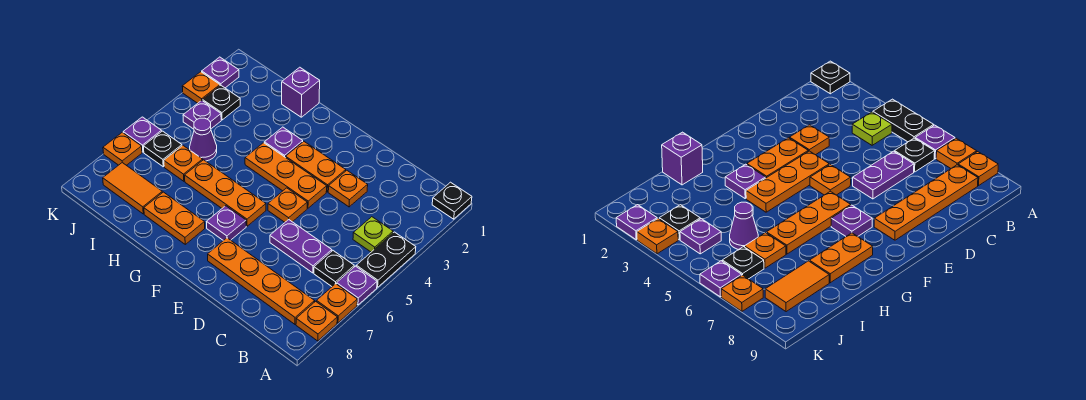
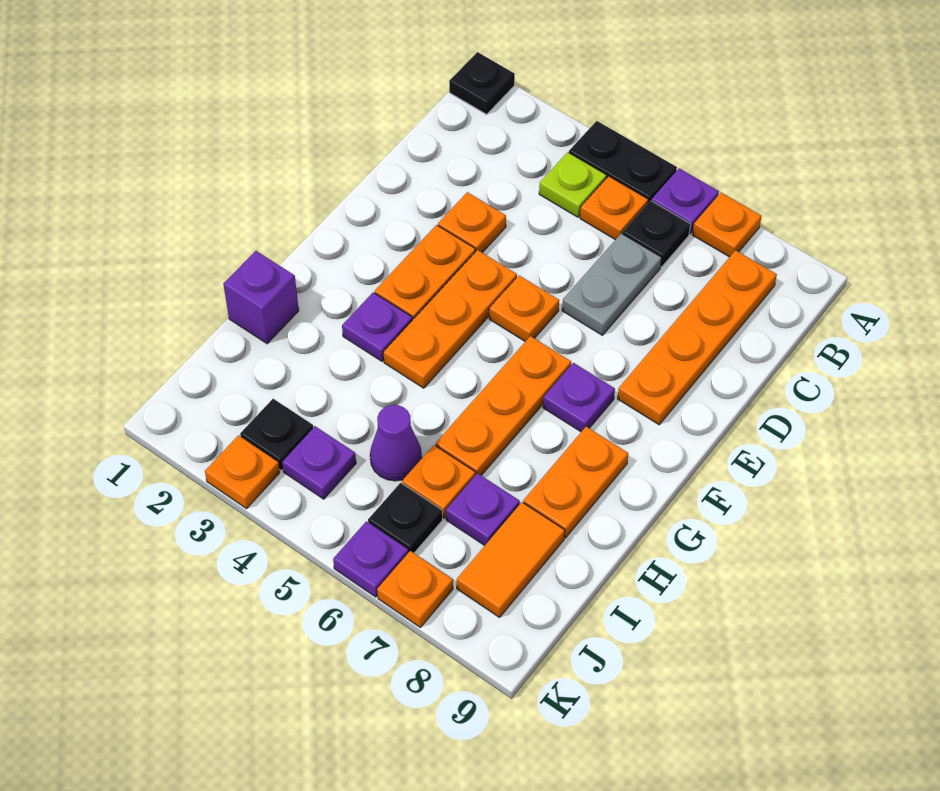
orange plate A8 level 1 -> orange plate B5 level 1
purple plate C6:D6 level 1 -> grey plate C6:D6 level 1
purple plate K2 level 1 -> purple plate I7 level 1

